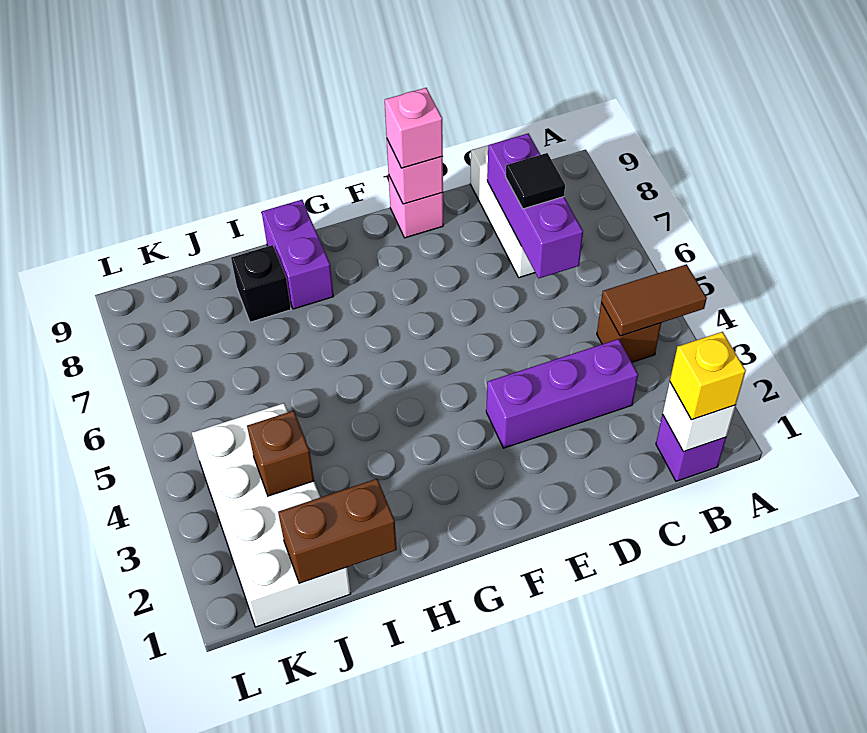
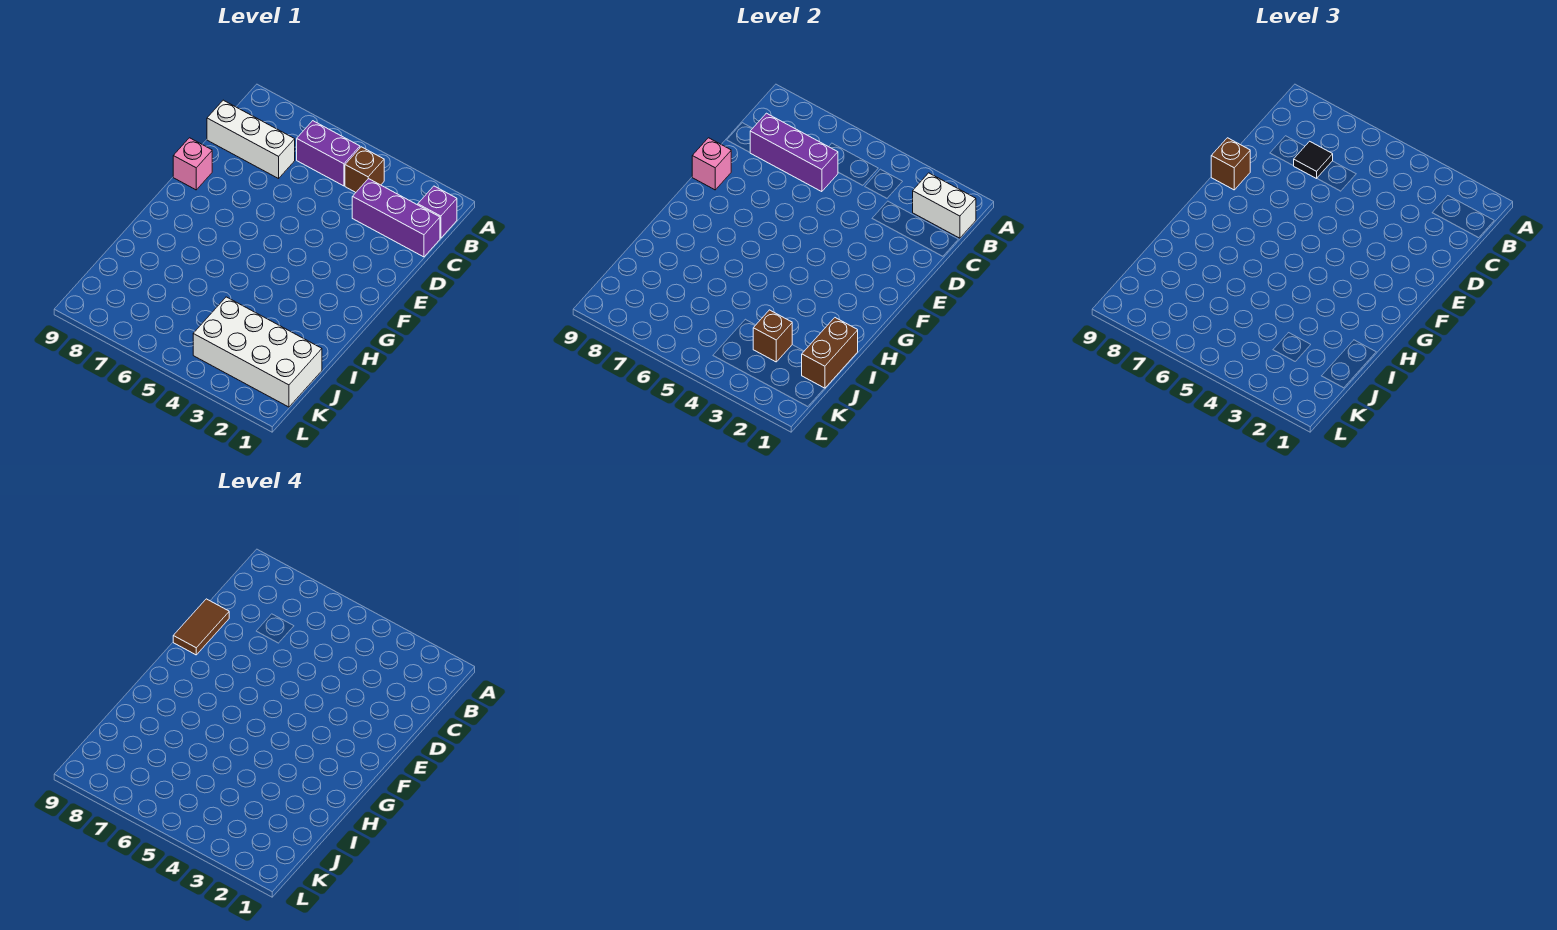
brown tile A4:B4 level 2 -> brown tile D9:E9 level 4
white brick B1 level 2 -> white brick B1:B2 level 2
yellow brick B1 level 3 -> none
purple brick C3:E3 level 1 -> purple brick C1:C3 level 1
pink brick E9 level 3 -> brown brick E9 level 3
purple brick H8:H9 level 1 -> purple brick B5:B6 level 1
black brick I8 level 1 -> none

